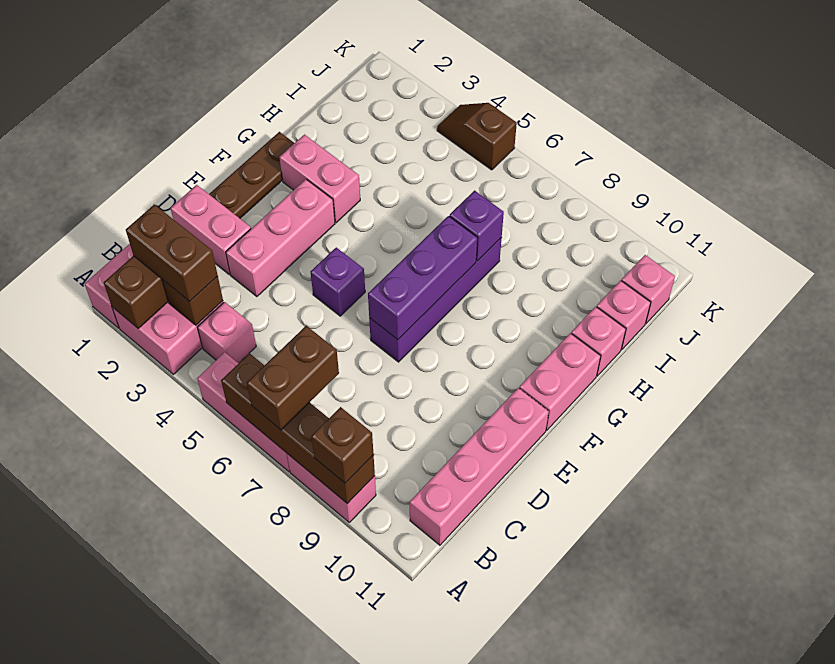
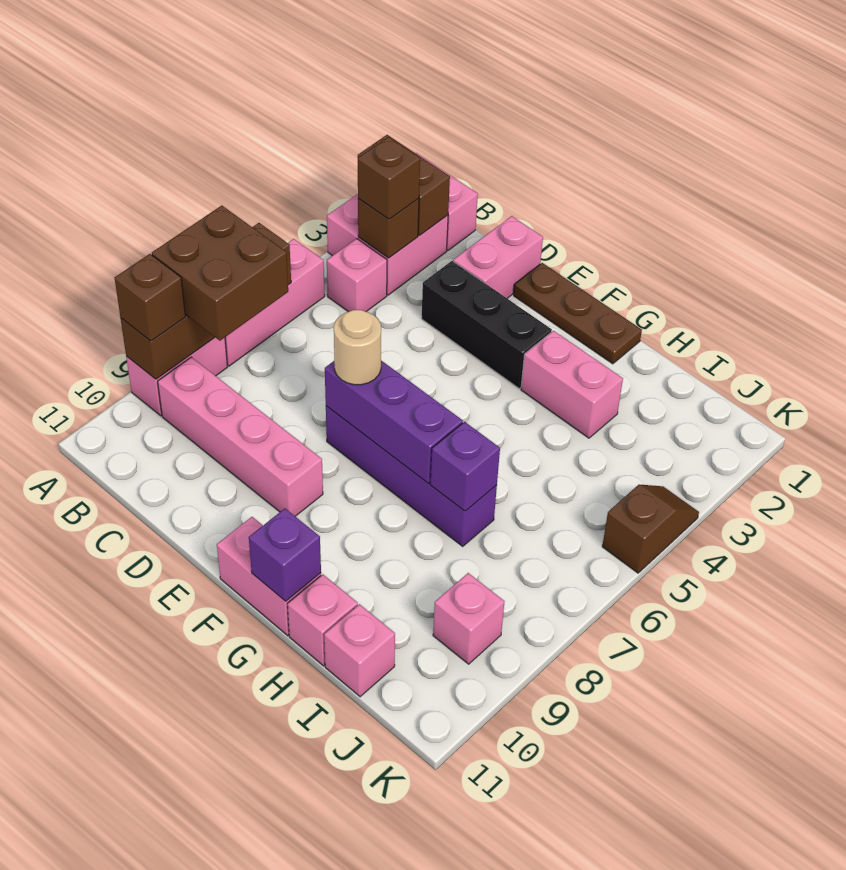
brown brick A7:B7 level 3 -> brown brick A7:B8 level 3
brown brick B2:B3 level 3 -> brown brick B3 level 3
pink brick B11:E11 level 1 -> pink brick B9:E9 level 1
pink brick D3:F3 level 1 -> black brick D3:F3 level 1
purple brick E5 level 1 -> purple brick G11 level 2
none -> tan round brick E7 level 3
pink brick G2:G3 level 1 -> pink brick G3:H3 level 1
pink brick J11 level 1 -> pink brick J9 level 1

